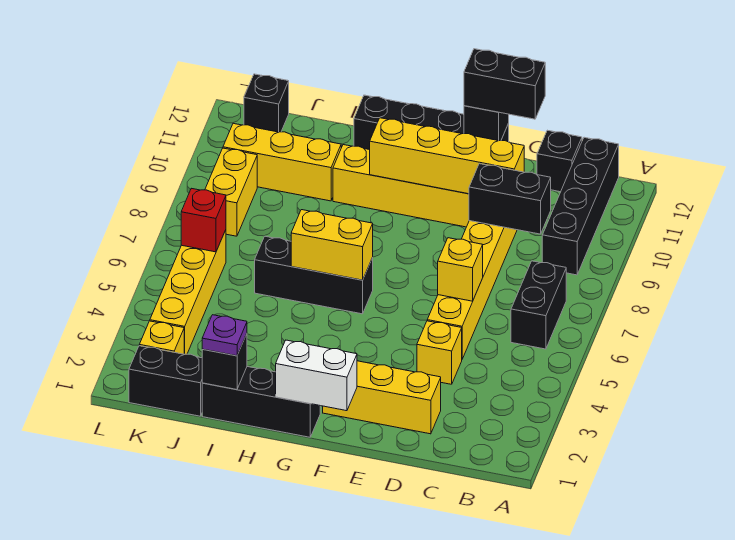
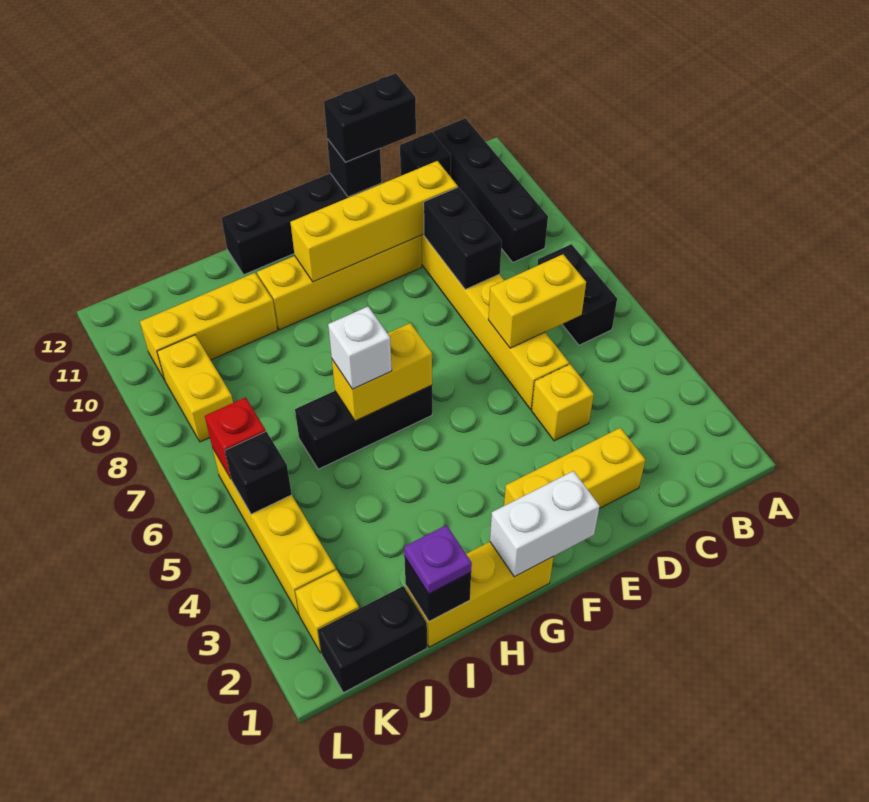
black brick C9:D9 level 2 -> black brick D8:D9 level 2
yellow brick D6 level 2 -> yellow brick C6:D6 level 2
black brick G1:I1 level 1 -> yellow brick G1:I1 level 1
none -> white brick H6 level 3
black brick K12 level 1 -> black brick K5 level 2

